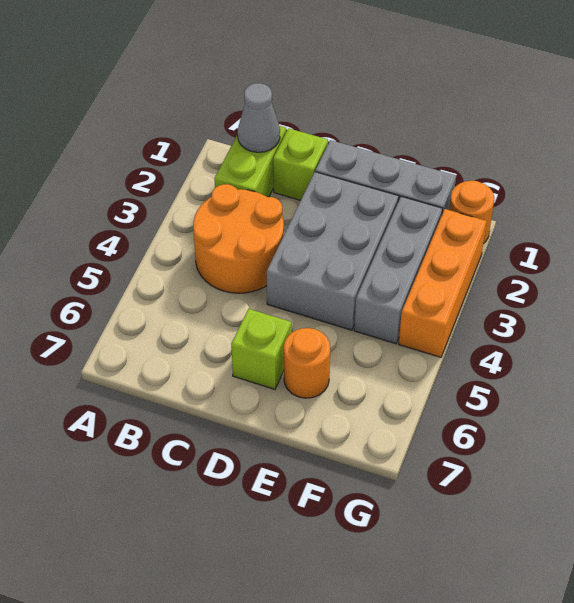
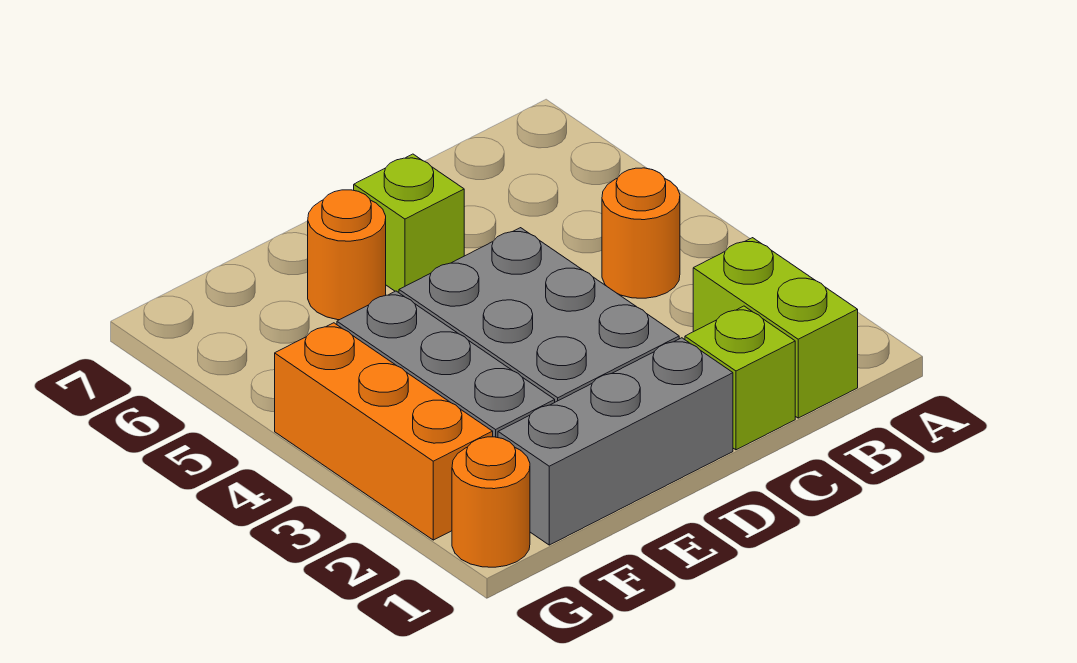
grey cone B1 level 2 -> none
orange round brick B3:C4 level 1 -> orange round brick B4 level 1

